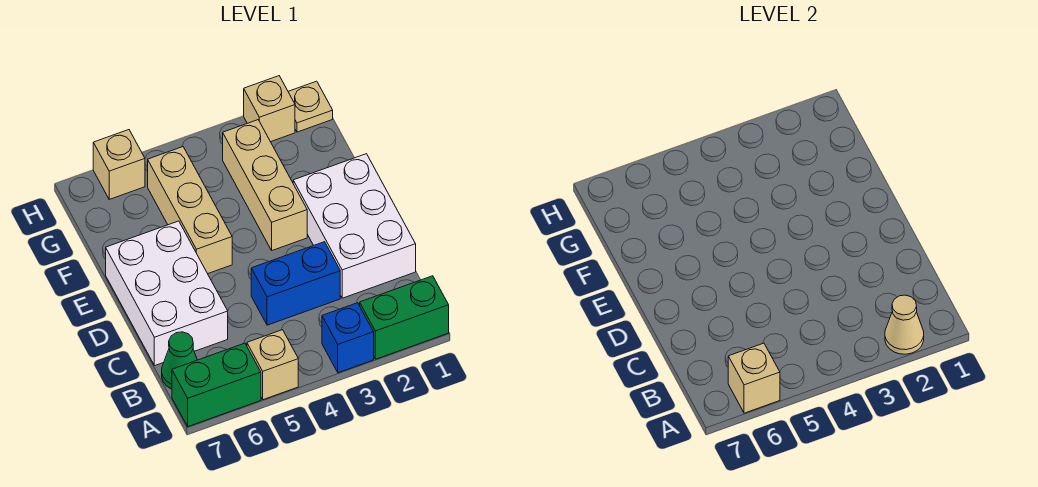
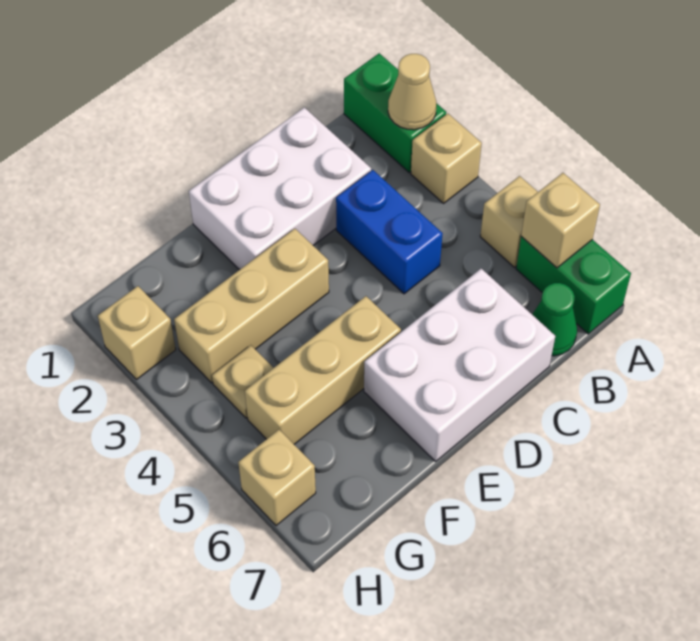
blue brick A3 level 1 -> tan brick A3 level 1
tan plate H1 level 1 -> tan plate G4 level 1

